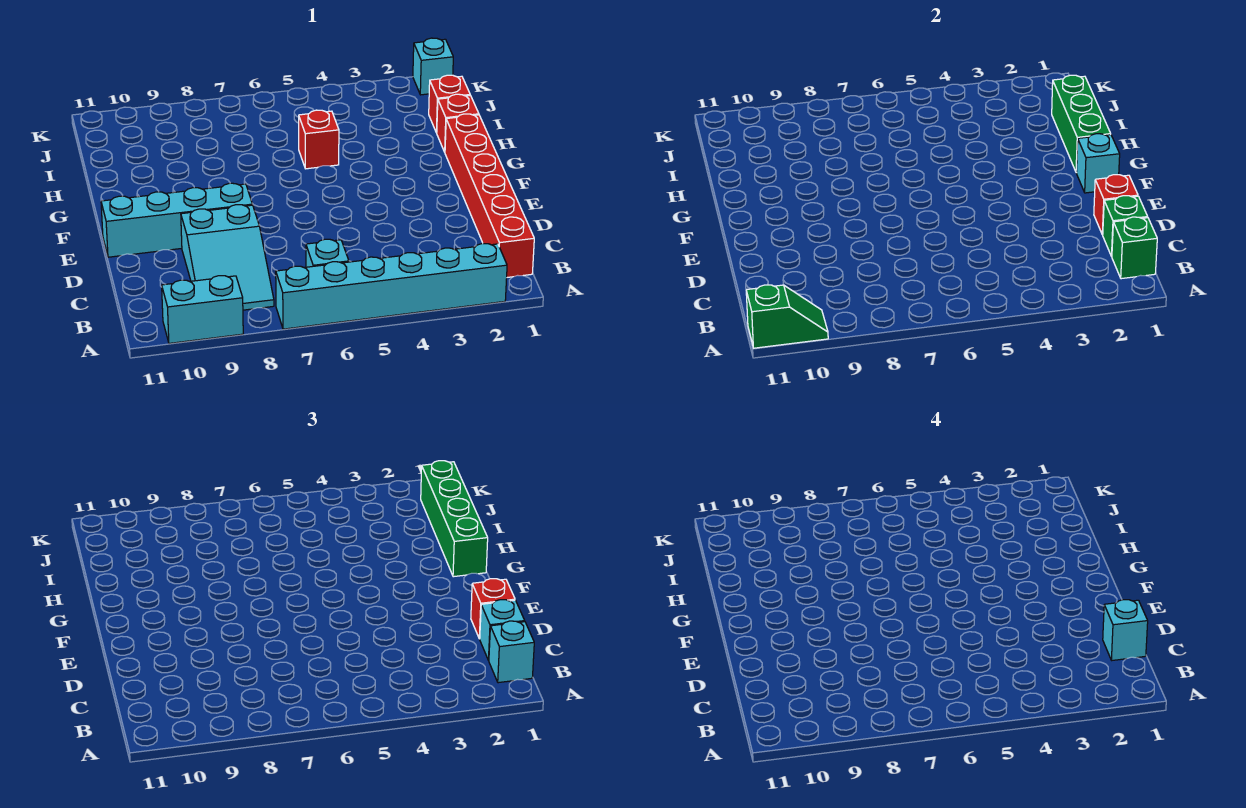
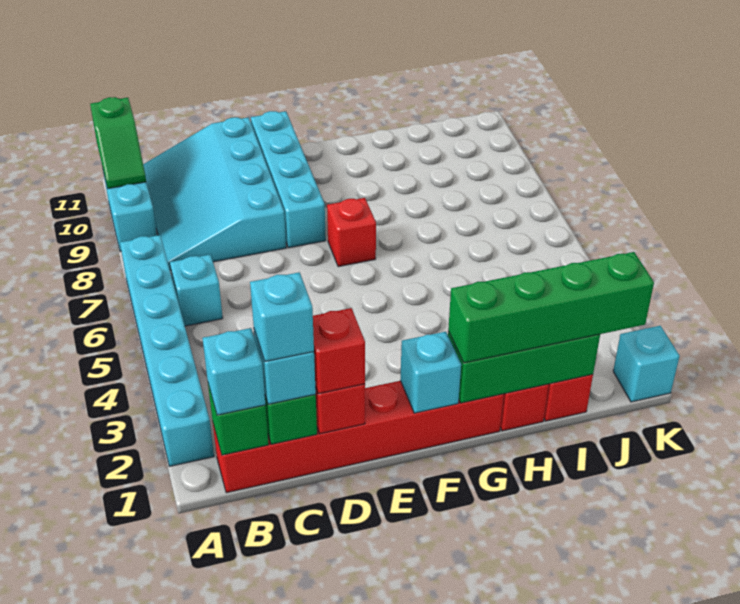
cyan slope B8:D9 level 1 top D -> cyan slope B8:D11 level 1 top D
red brick H5 level 1 -> red brick F7 level 1

